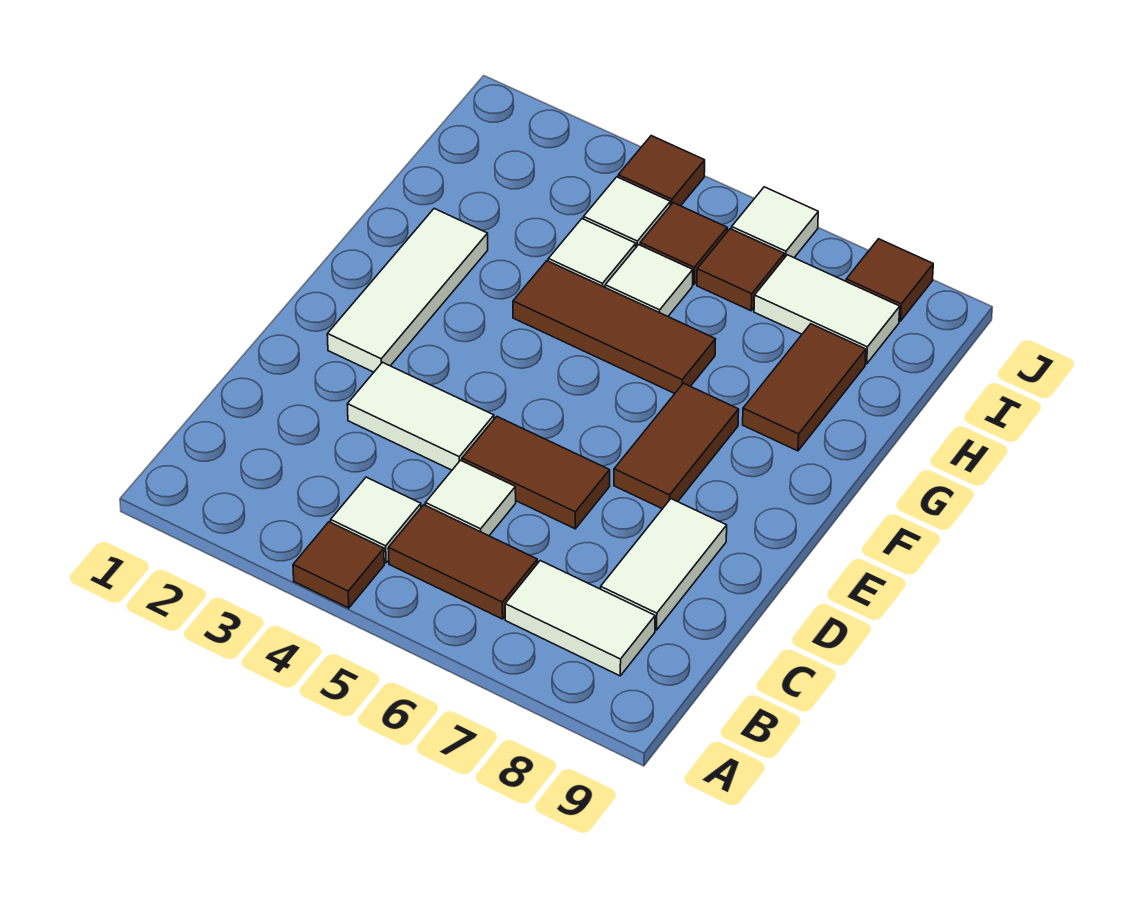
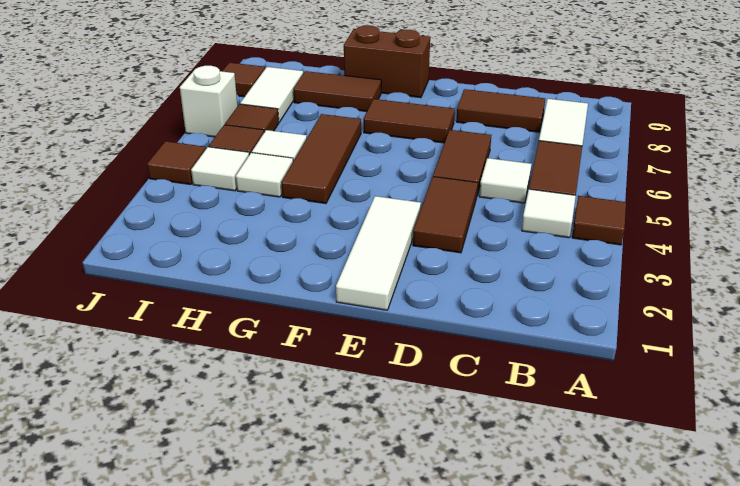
white tile C8:D8 level 1 -> brown tile C8:D8 level 1
white tile D3:D4 level 1 -> brown tile D3:D4 level 1
white tile E2:G2 level 1 -> white tile E1:E3 level 1
none -> brown brick F9:G9 level 1
white tile J6 level 1 -> white brick J6 level 1

